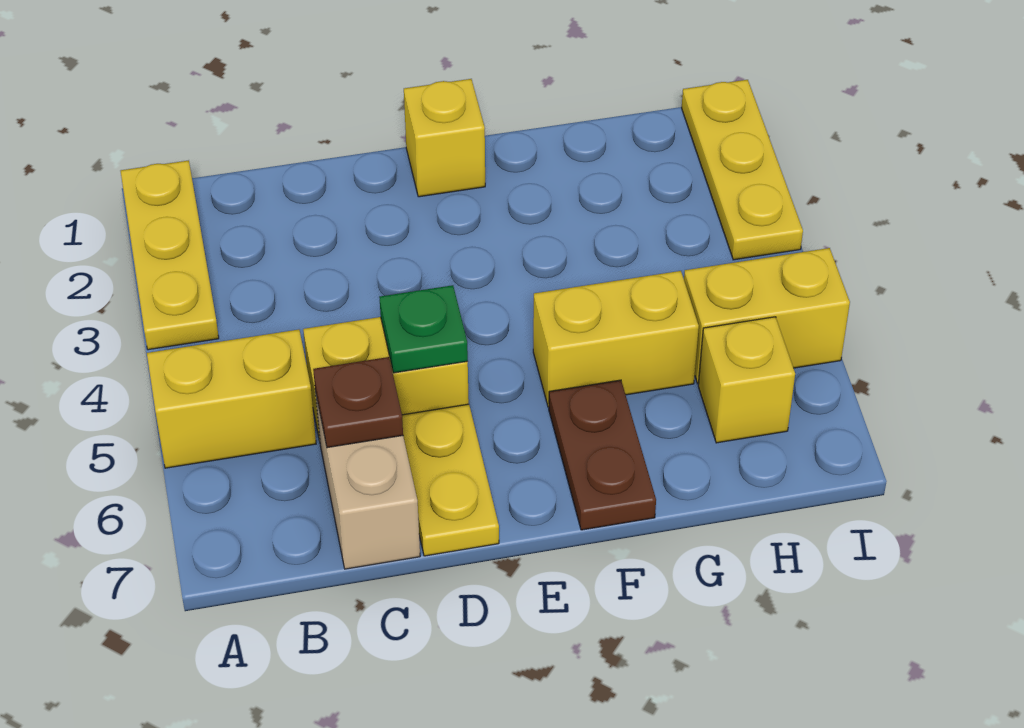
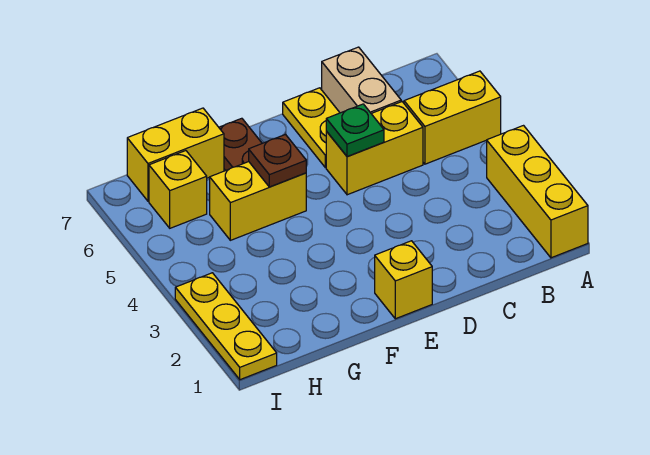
yellow plate A1:A3 level 1 -> yellow brick A1:A3 level 1
brown plate C6 level 2 -> brown plate F5 level 2
yellow brick H5:I5 level 1 -> yellow brick G7:H7 level 1

